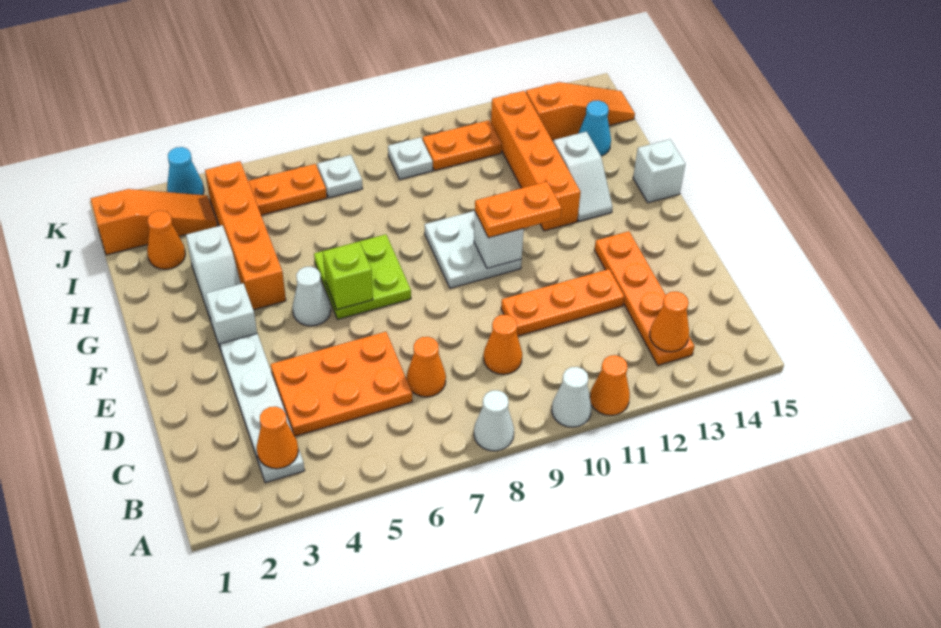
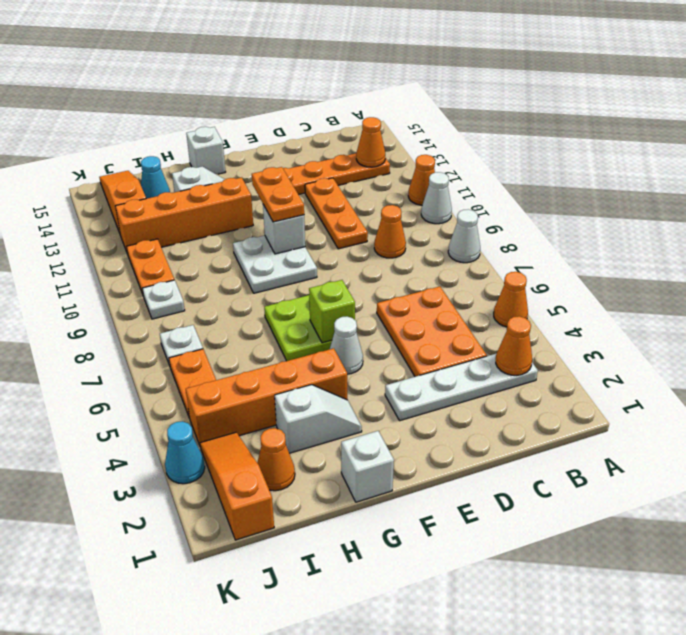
orange cone C7 level 1 -> orange cone A5 level 1
white brick F3 level 1 -> white brick G1 level 1

